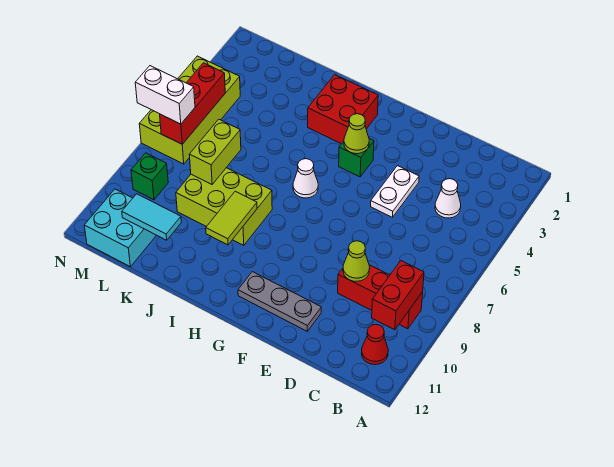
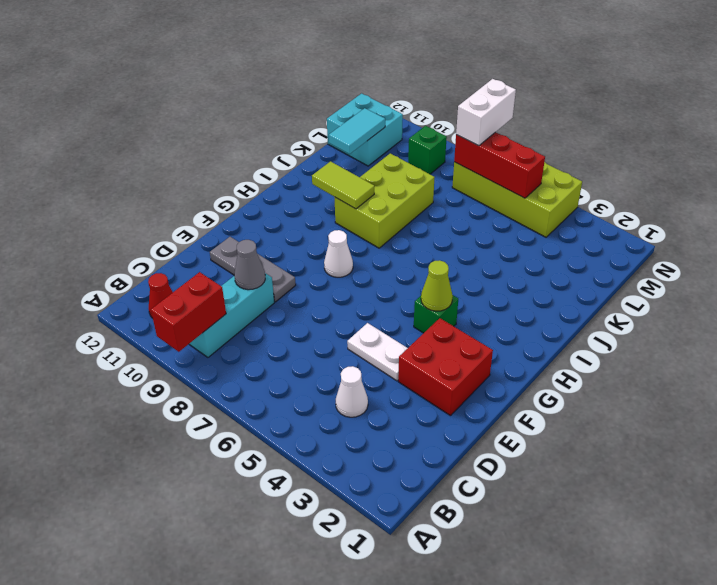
red brick B9:D9 level 1 -> cyan brick B9:D9 level 1
red brick B9:B10 level 2 -> red brick A9:B9 level 2
lime cone D9 level 2 -> grey cone D9 level 2
grey plate E11:G11 level 1 -> grey plate E9:E11 level 1
red brick H2:I3 level 1 -> red brick E2:F3 level 1
white cone H6 level 1 -> white cone G8 level 1
lime brick K7:K8 level 2 -> none

